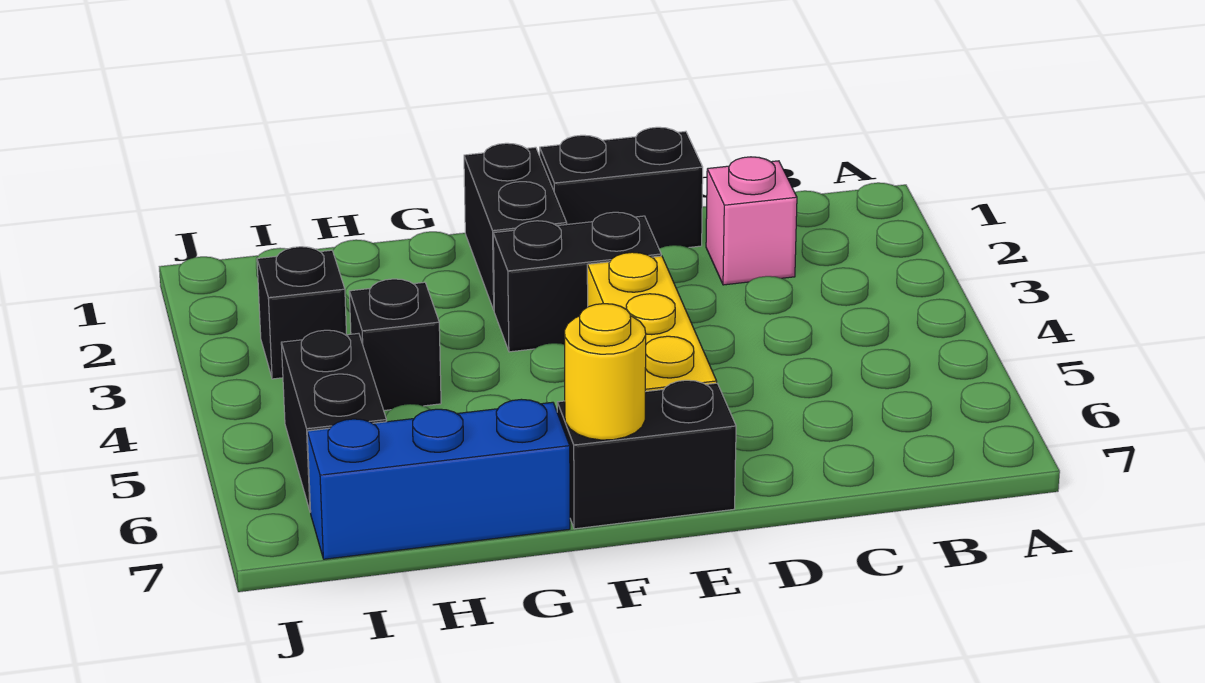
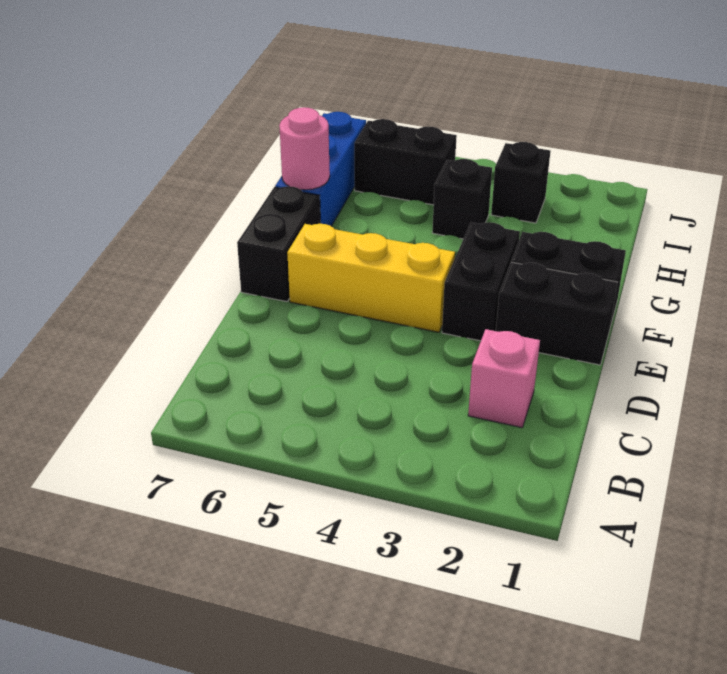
black brick D1:E1 level 1 -> black brick E1:E2 level 1
yellow round brick F7 level 2 -> none
none -> pink round brick G7 level 2

